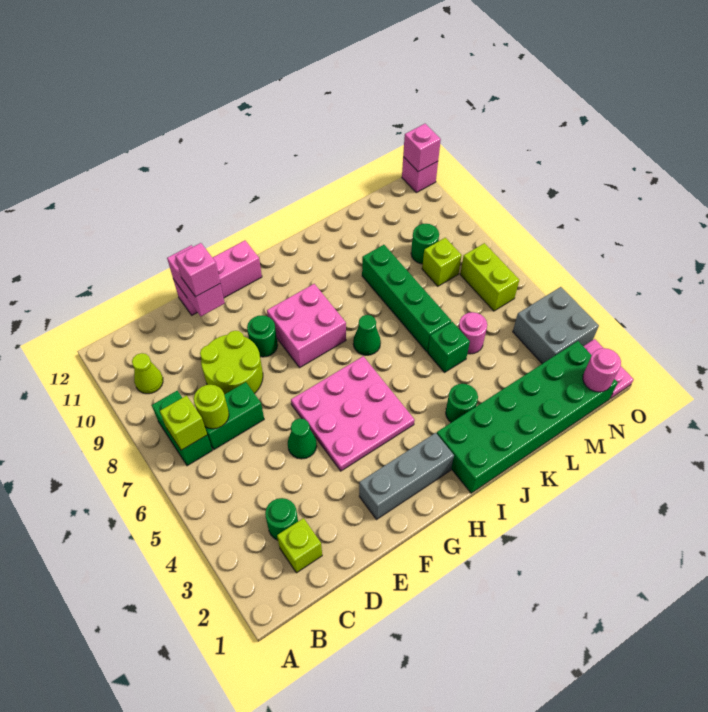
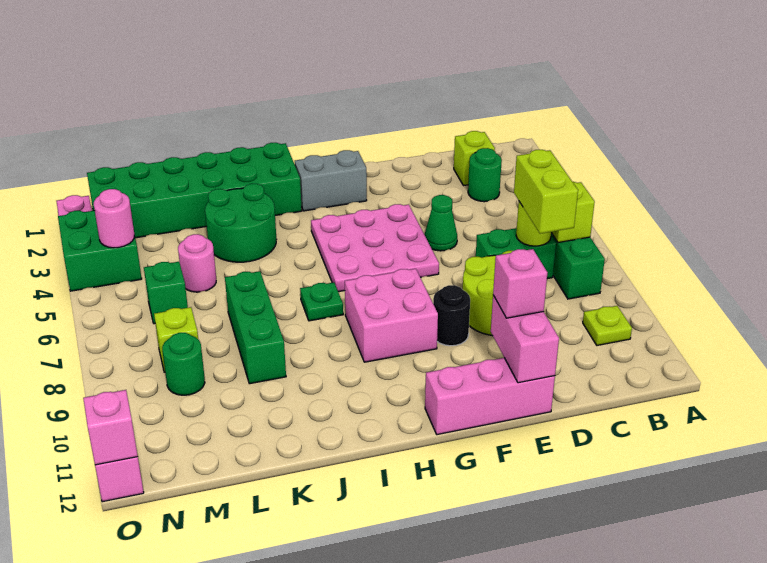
lime cone B10 level 1 -> lime plate B10 level 1
grey brick F2:H2 level 1 -> grey brick G2:H2 level 1
green round brick F9 level 1 -> black round brick F9 level 1
green cone I7 level 1 -> green plate I7 level 1
green round brick J3 level 1 -> green round brick J3:K4 level 1
green brick K5 level 1 -> green brick M6 level 1
green brick K6:K9 level 1 -> green brick K7:K9 level 1
pink round brick N1 level 2 -> pink round brick N4 level 2
grey brick N3:O4 level 1 -> green brick N3:O4 level 1
lime brick N6:N7 level 1 -> lime brick C7:C8 level 3

